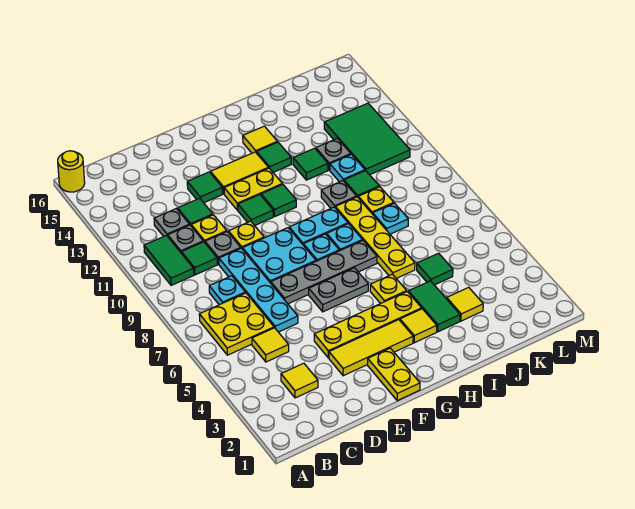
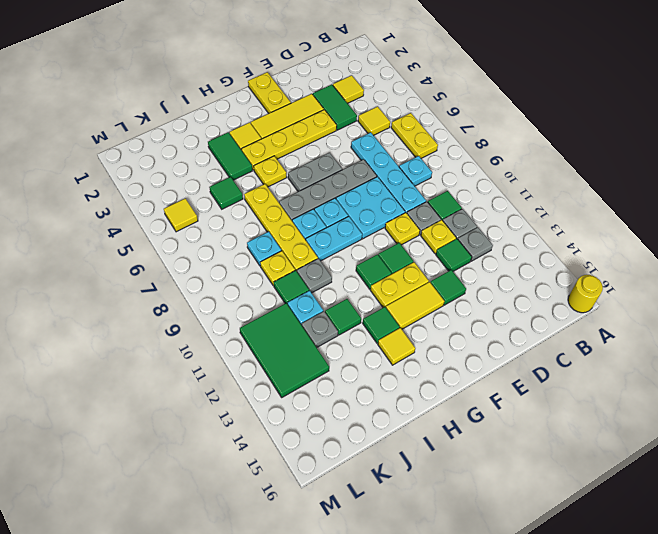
yellow plate B6:C7 level 1 -> yellow plate B6:B7 level 1
green tile B10:B11 level 1 -> green tile D3:D4 level 1
yellow tile J3 level 1 -> yellow tile L5 level 1

